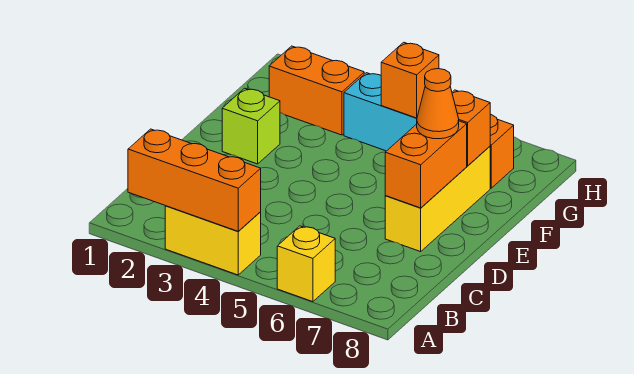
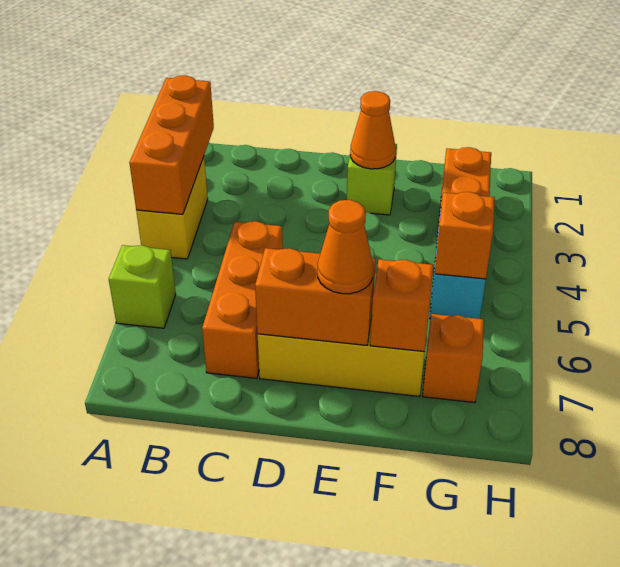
yellow brick A6 level 1 -> lime brick A6 level 1
none -> orange brick C5:C7 level 1
none -> orange cone E2 level 2

